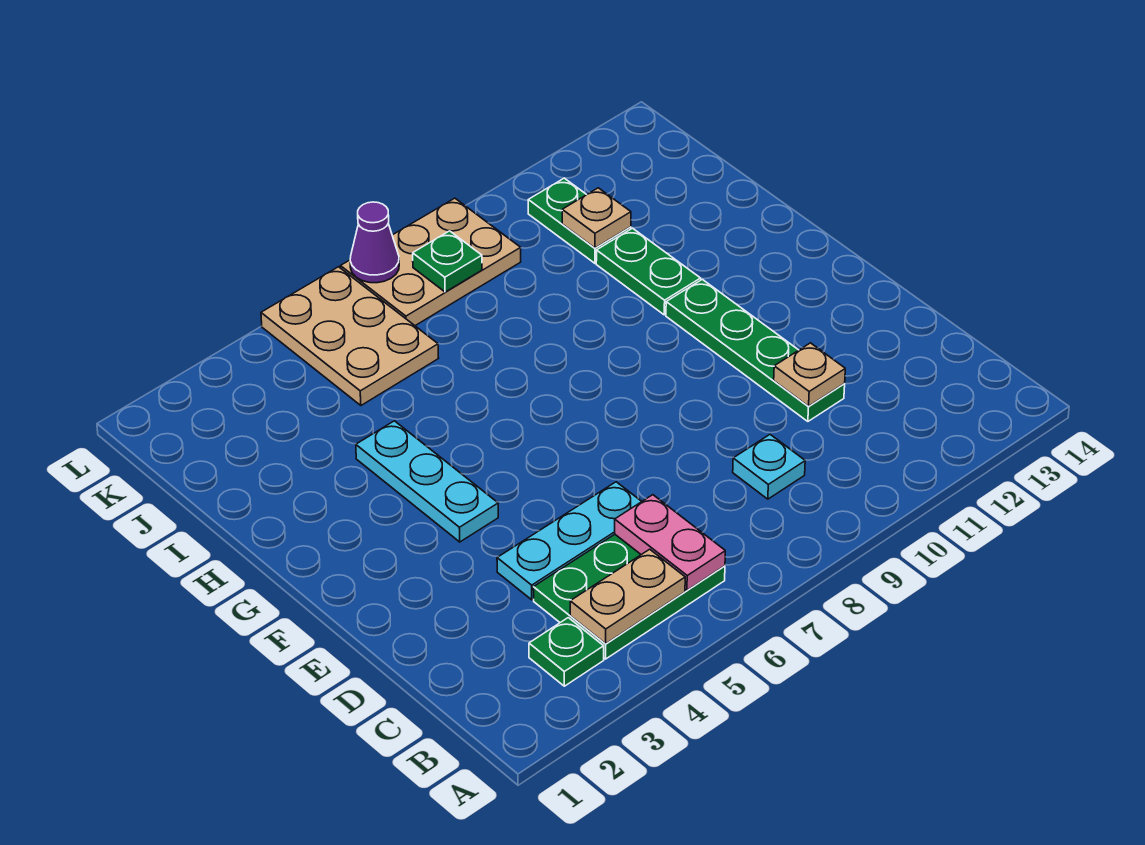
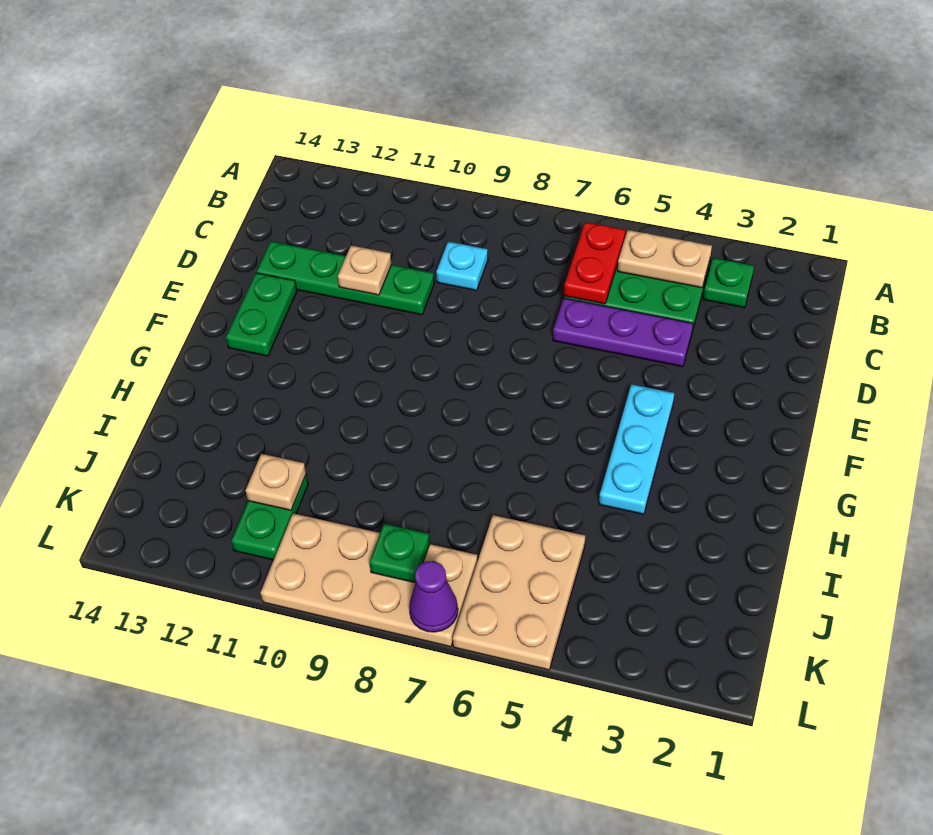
pink plate B6:C6 level 2 -> red plate B6:C6 level 2
cyan plate D4:D6 level 1 -> purple plate D4:D6 level 1
green plate D11:G11 level 1 -> green plate D10:D13 level 1
green plate H11:I11 level 1 -> green plate E13:F13 level 1
tan plate K7:L9 level 1 -> tan plate K7:L10 level 1

